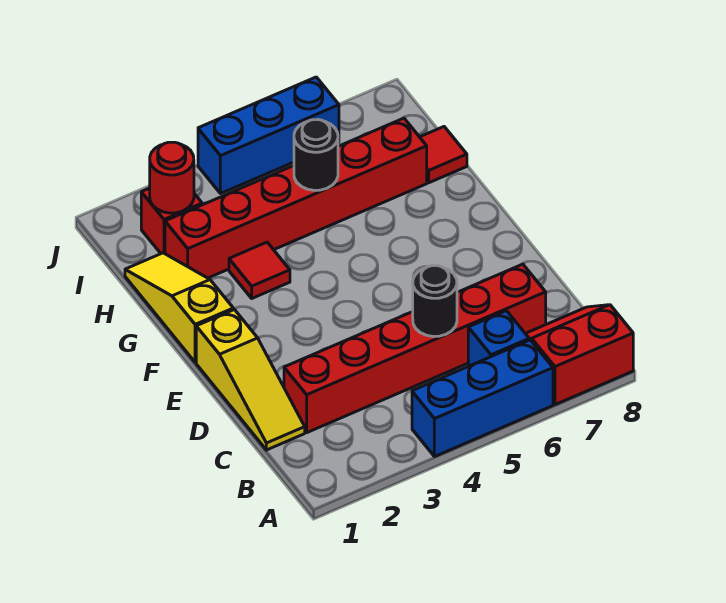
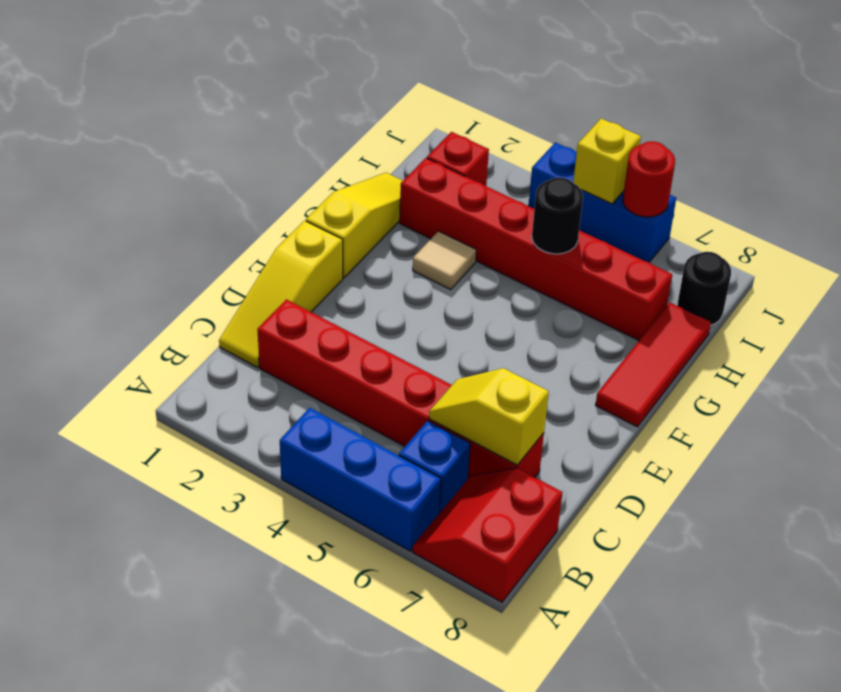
red slope A7:B8 level 1 top A -> red slope A7:B8 level 1 top 8
black round brick C5 level 2 -> black round brick I8 level 1
none -> yellow slope C6:C7 level 2 top 7
red tile G3 level 1 -> tan tile G3 level 1
red tile H8 level 1 -> red tile F8:H8 level 1
red round brick I2 level 2 -> red round brick J6 level 2
none -> yellow brick J5 level 2

